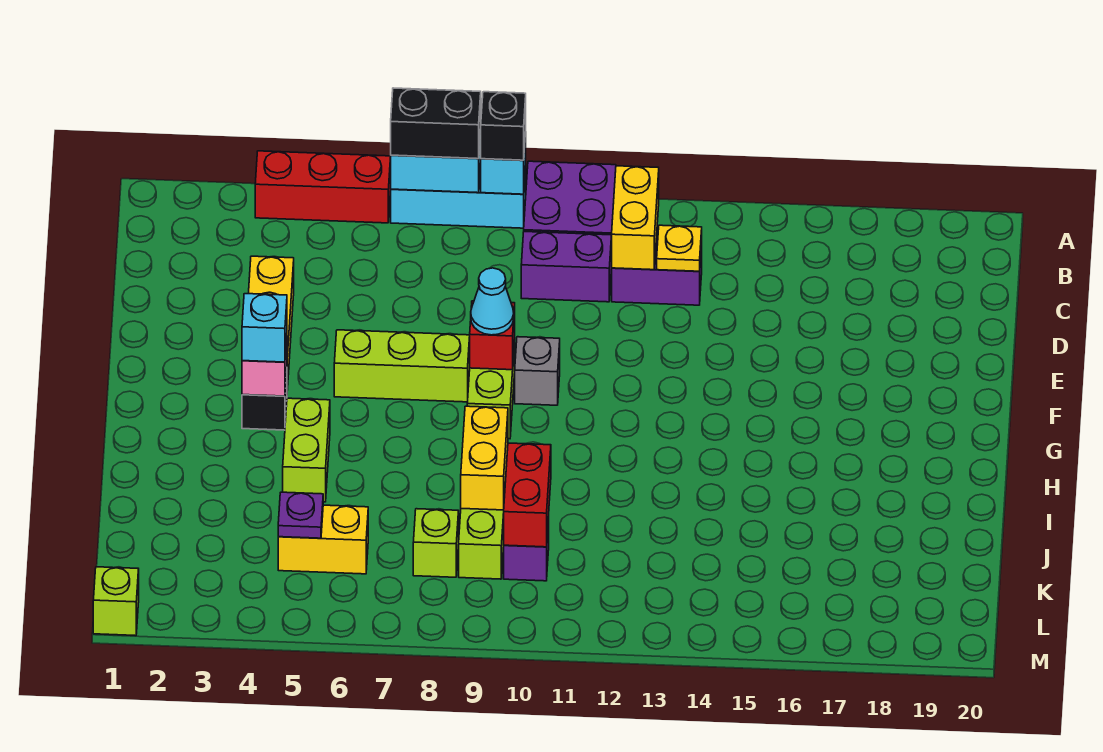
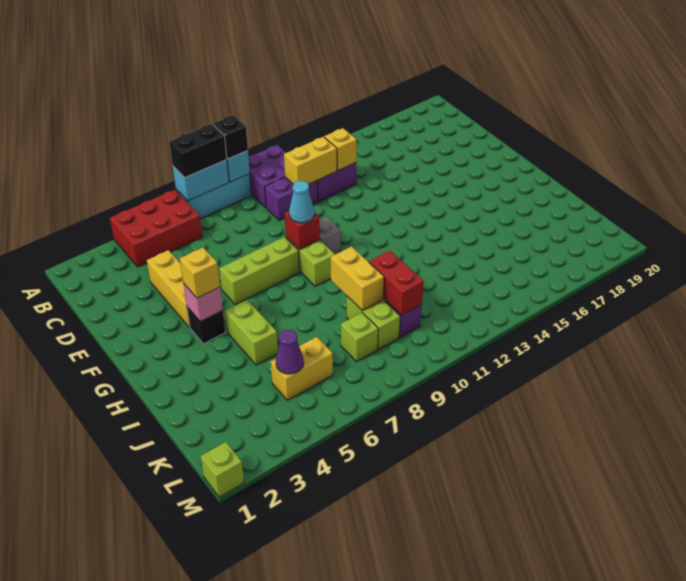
red brick A4:A6 level 1 -> red brick A4:B6 level 1
yellow brick B12:C12 level 2 -> yellow brick C11:C12 level 2
yellow plate C13 level 2 -> yellow brick C13 level 2
cyan brick G4 level 3 -> yellow brick G4 level 3
purple plate K5 level 2 -> purple cone K5 level 2

